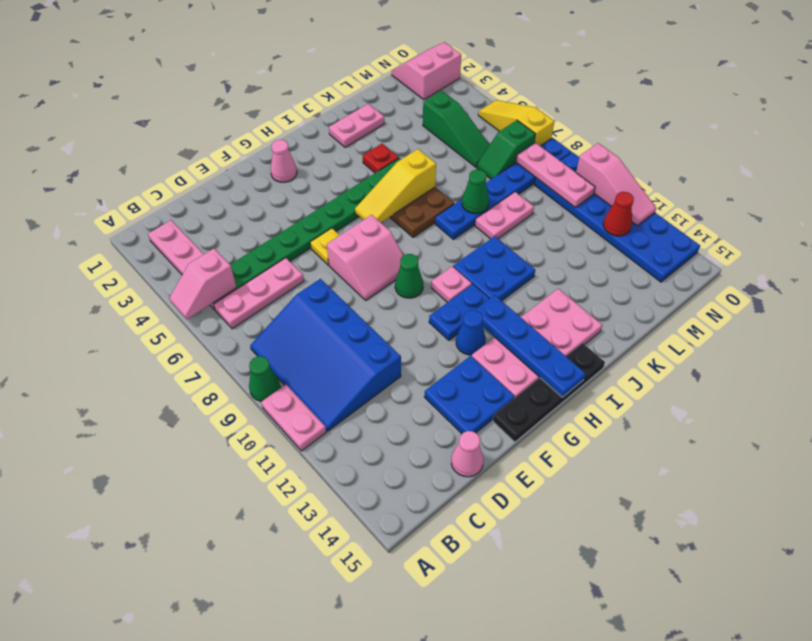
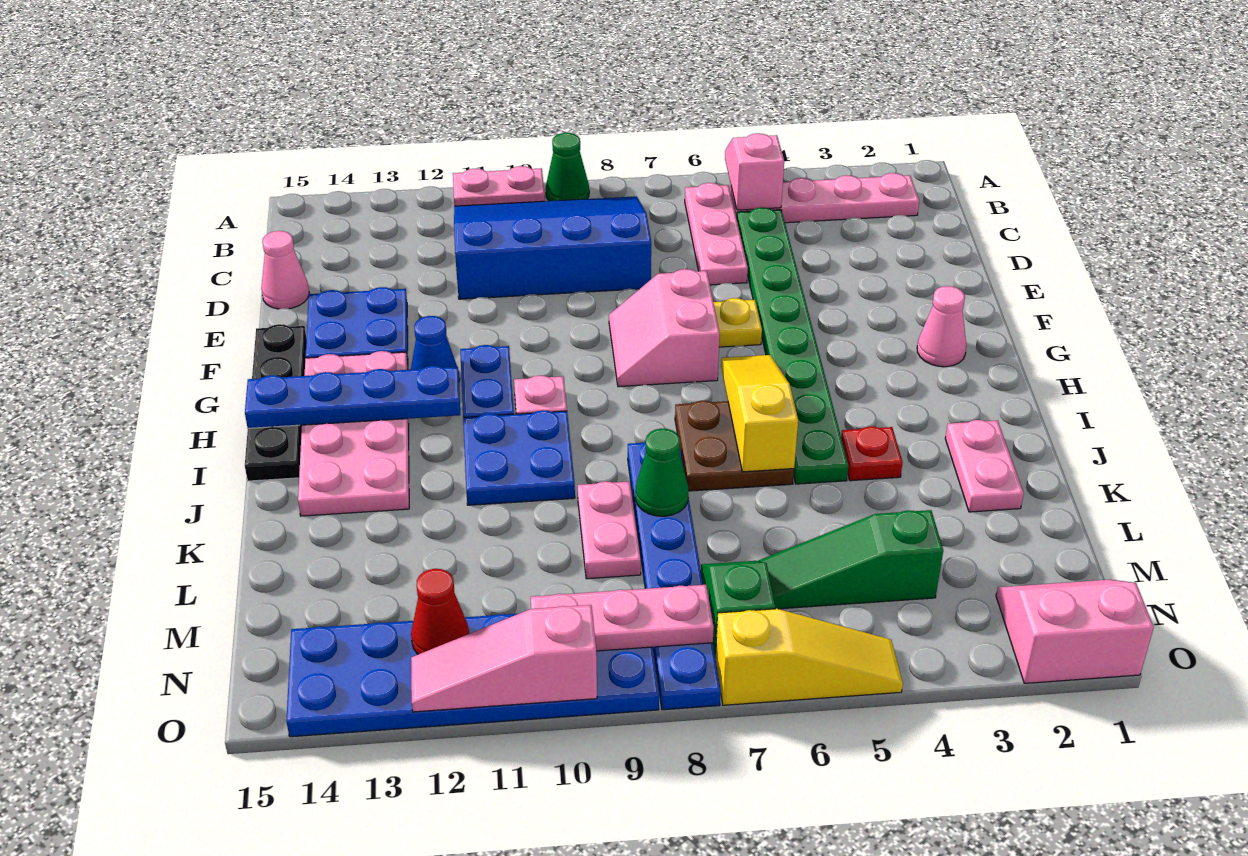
green cone G9 level 1 -> none
pink slope N1:O2 level 1 top 2 -> pink slope N1:O2 level 1 top O

